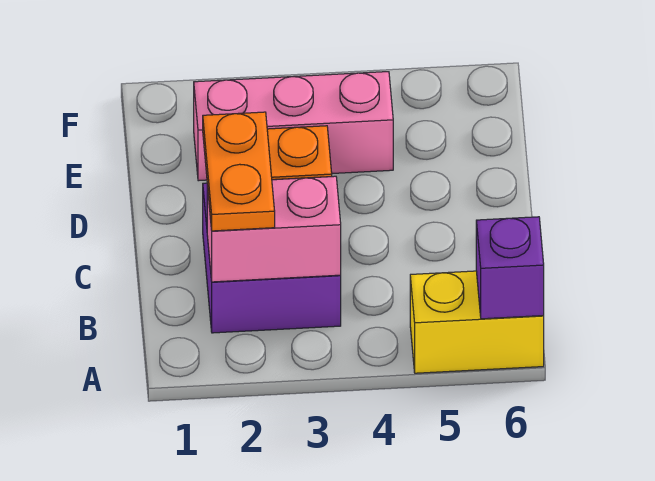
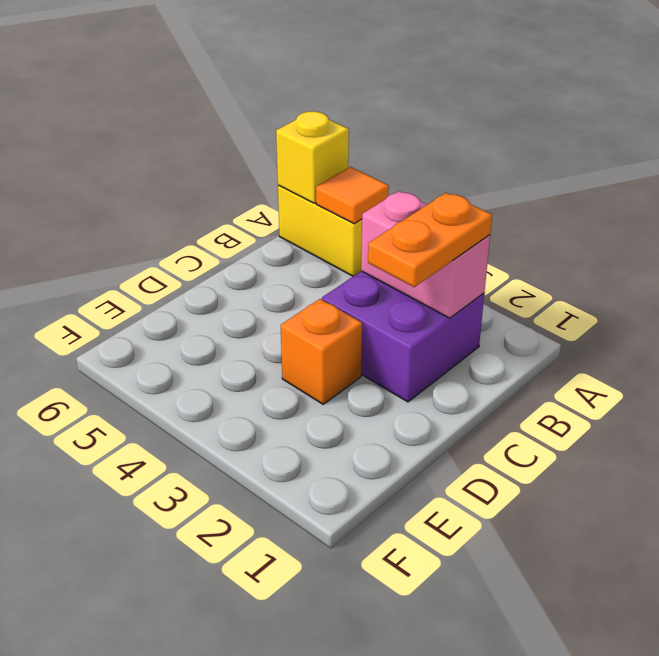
none -> orange tile A5 level 2
purple brick A6 level 2 -> yellow brick A6 level 2
pink brick E2:E4 level 1 -> none

